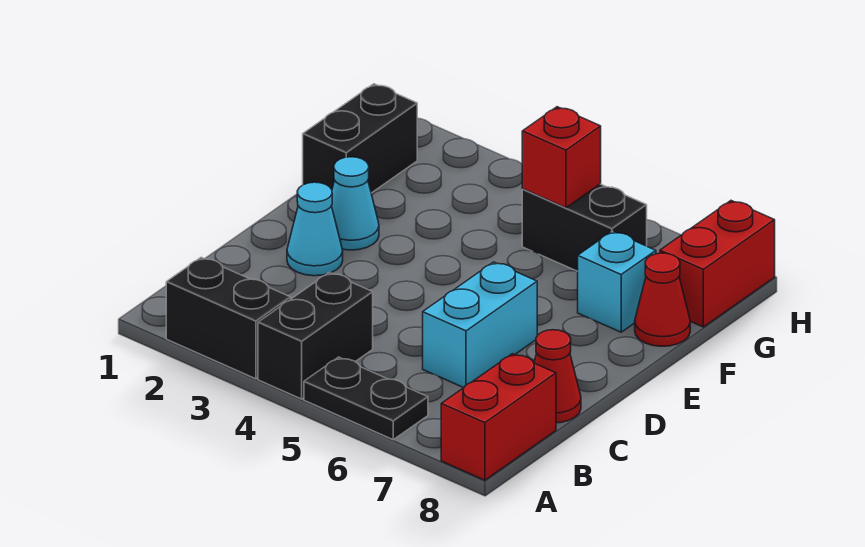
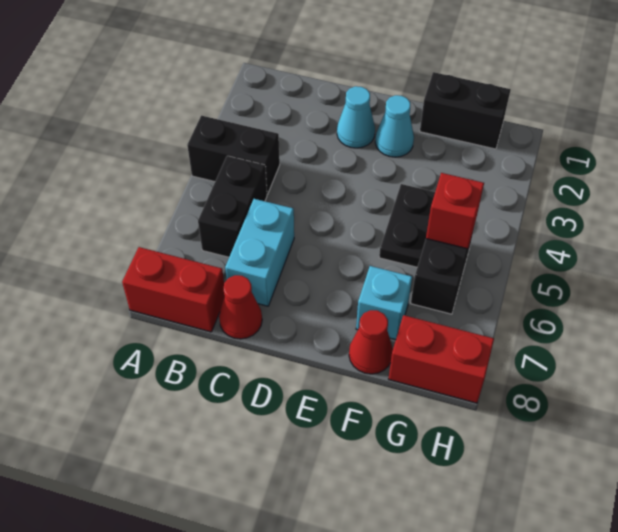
black brick A2:A3 level 1 -> black brick B5:B6 level 1
black plate A5:A6 level 1 -> black plate F4:F5 level 1
cyan brick C6:D6 level 1 -> cyan brick C6:C7 level 1

